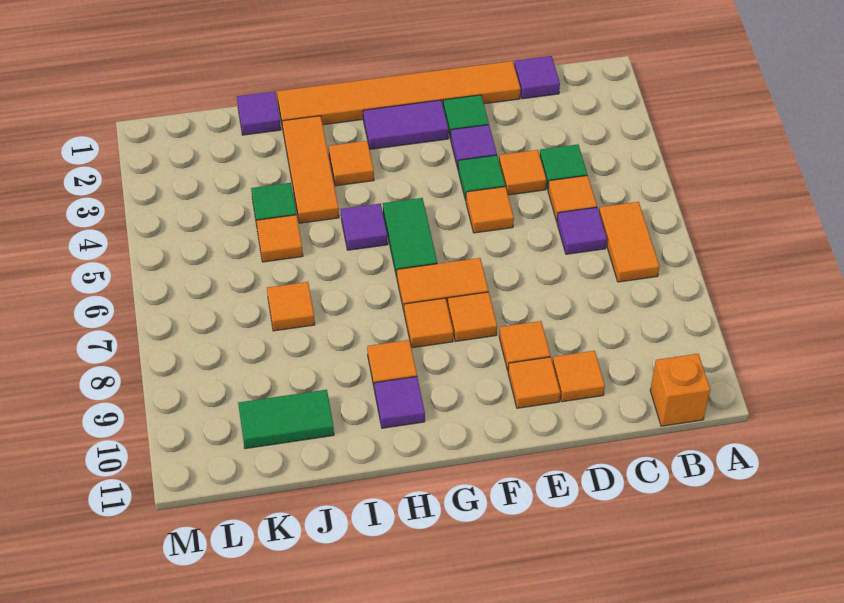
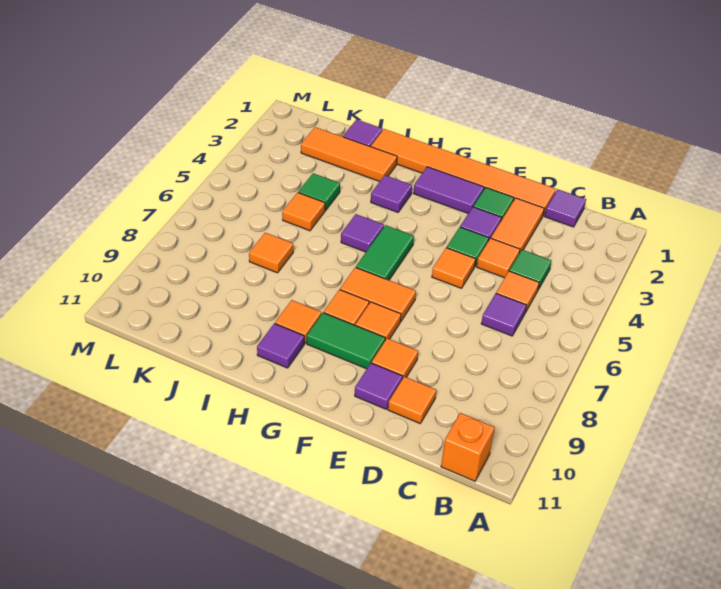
orange tile B6:B7 level 1 -> orange tile D2:D3 level 1
orange tile E10 level 1 -> purple tile E10 level 1
orange tile H3 level 1 -> purple tile H3 level 1
orange tile I2:I4 level 1 -> orange tile I2:K2 level 1
green tile J10:K10 level 1 -> green tile F9:G9 level 1

